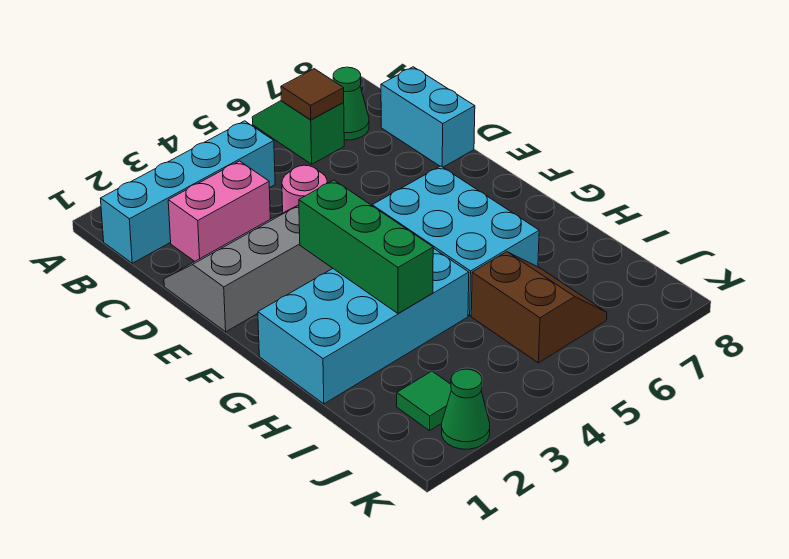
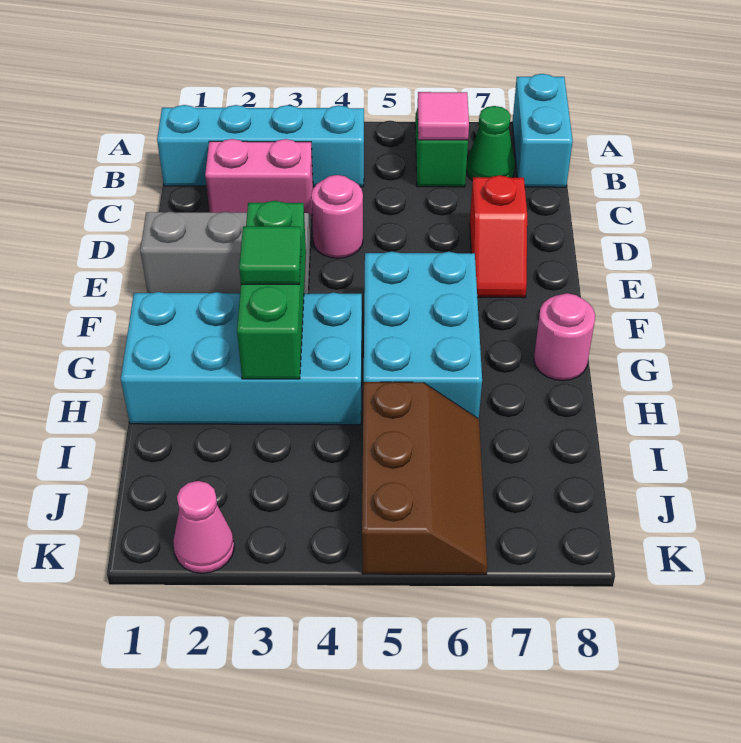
brown tile B6 level 2 -> pink tile B6 level 2
cyan brick C8:D8 level 1 -> cyan brick A8:B8 level 1
none -> red slope D7:E7 level 1 top D
none -> pink round brick G8 level 1
brown slope I5:J6 level 1 top 5 -> brown slope I5:K6 level 1 top 5
green tile J2 level 1 -> green tile G3 level 3
green cone K2 level 1 -> pink cone K2 level 1

